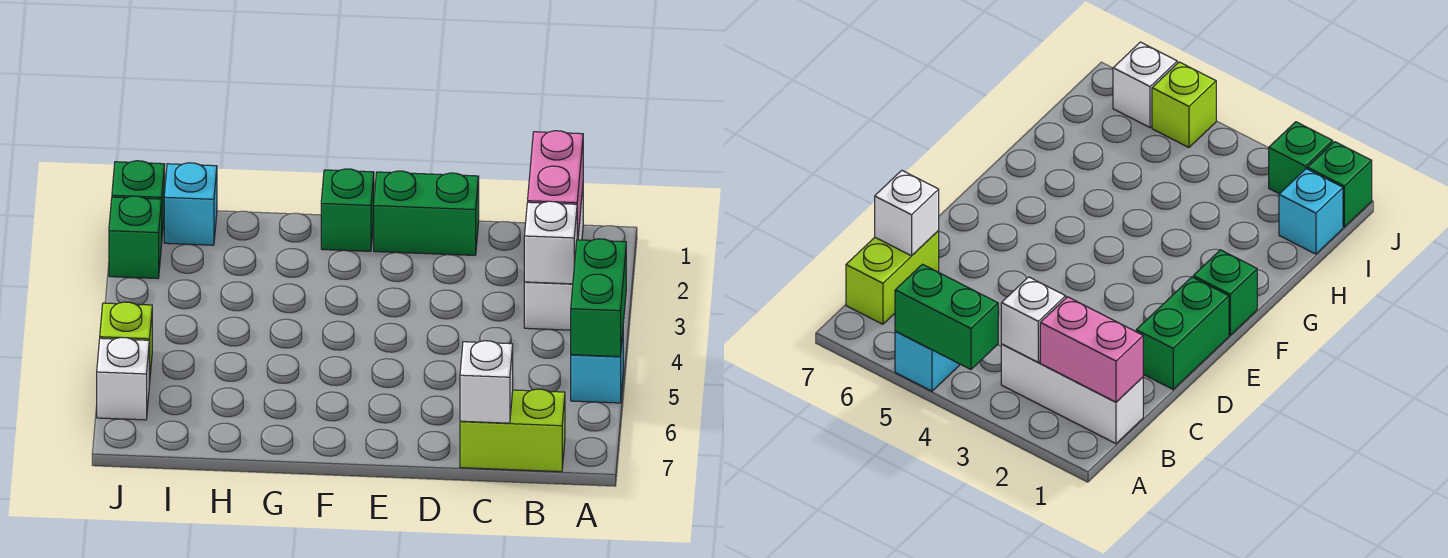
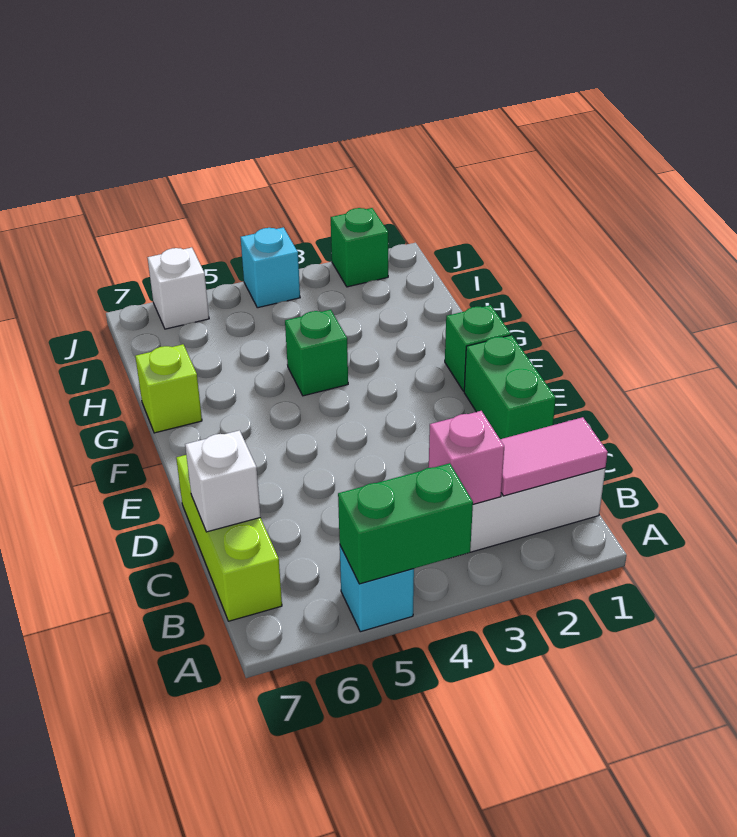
pink brick B1:B2 level 2 -> pink tile B1:B2 level 2
white brick B3 level 2 -> pink brick B3 level 2
lime brick B7:C7 level 1 -> lime brick B7:D7 level 1
cyan brick I1 level 1 -> cyan brick J4 level 1
green brick J1 level 1 -> green brick G4 level 1
lime brick J5 level 1 -> lime brick G7 level 1

